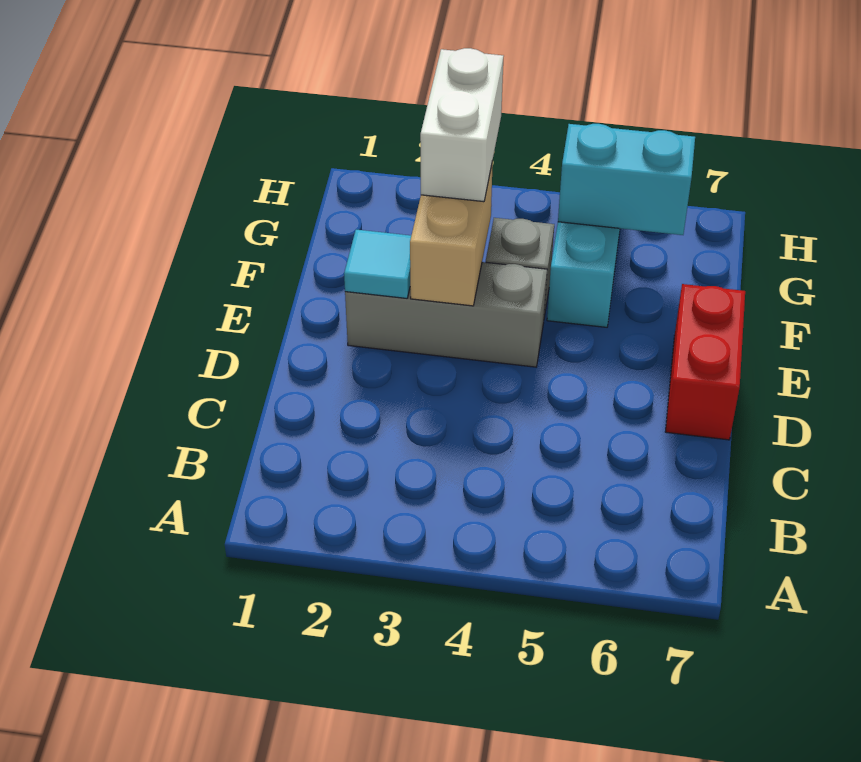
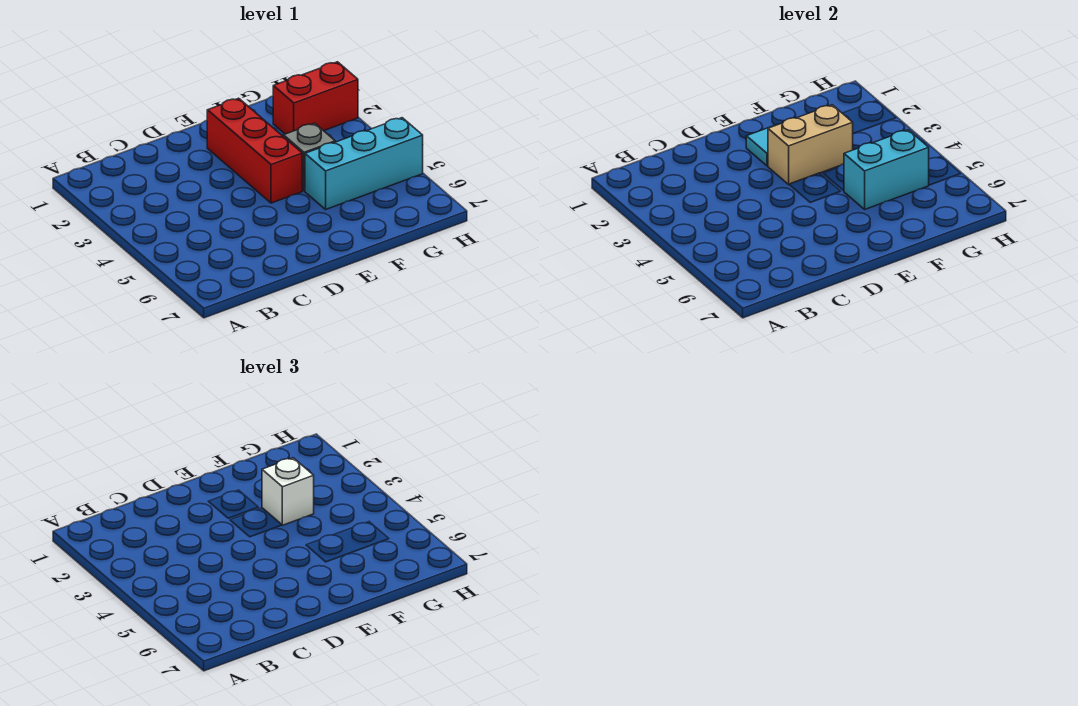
red brick D7:E7 level 1 -> red brick G2:H2 level 1
grey brick E2:E4 level 1 -> red brick E2:E4 level 1
white brick F3:G3 level 3 -> white brick F3 level 3
cyan brick G5:G6 level 2 -> cyan brick F5:G5 level 2

